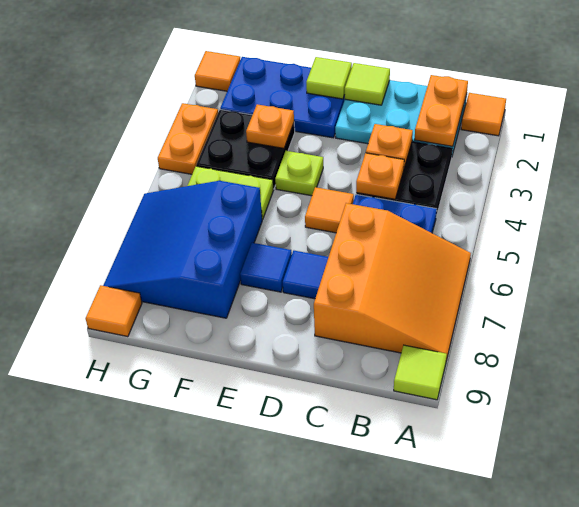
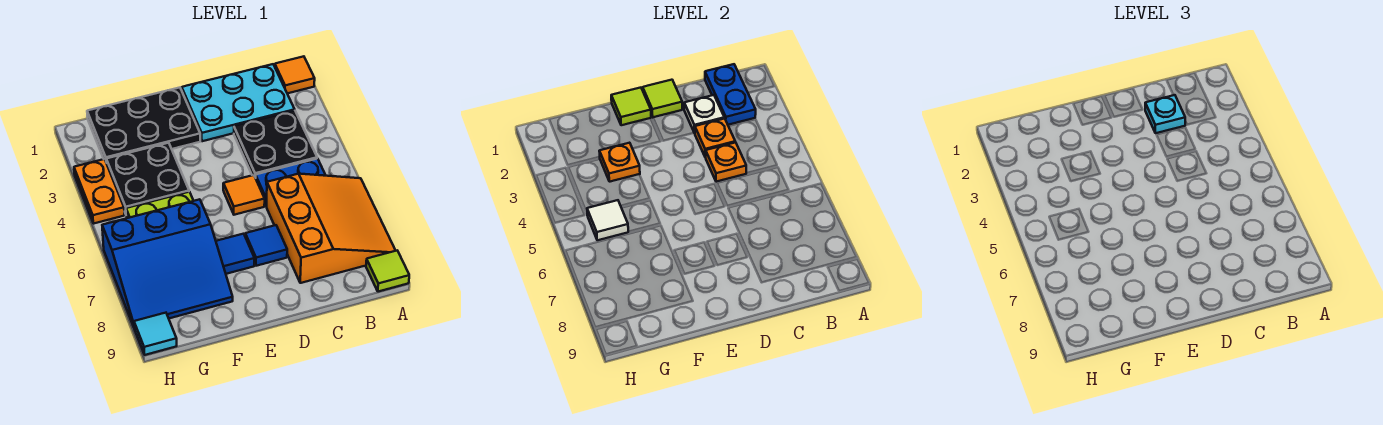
orange plate B1:B2 level 2 -> blue plate B1:B2 level 2
none -> white plate C2 level 2
none -> cyan plate C2 level 3
blue plate E1:G2 level 1 -> black plate E1:G2 level 1
lime plate E4 level 1 -> none
blue slope F6:H8 level 1 top F -> blue slope F6:H8 level 1 top 6
none -> white tile G5 level 2
orange tile H1 level 1 -> none
orange tile H9 level 1 -> cyan tile H9 level 1

